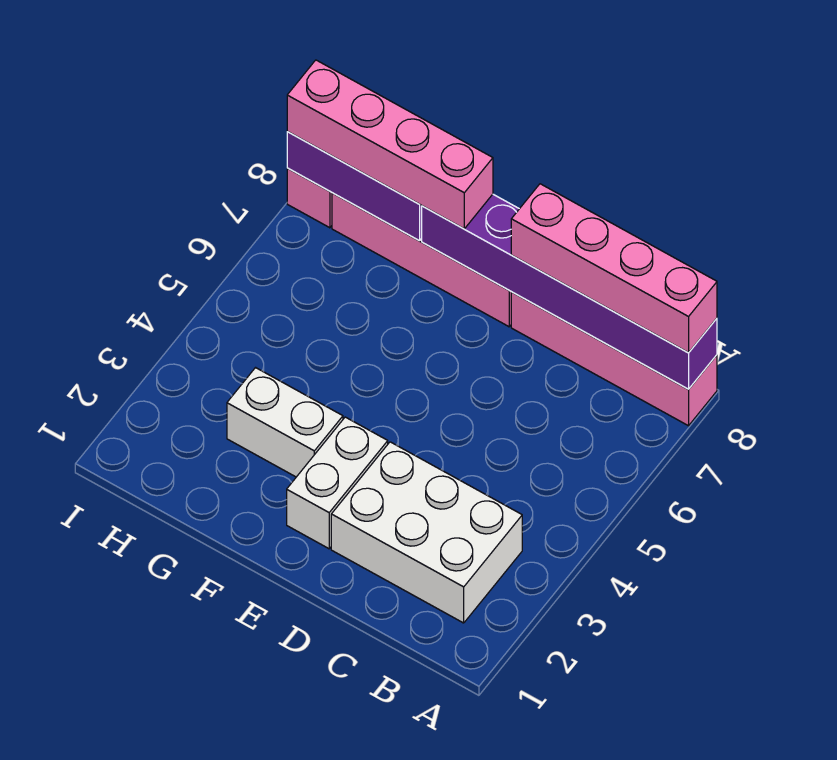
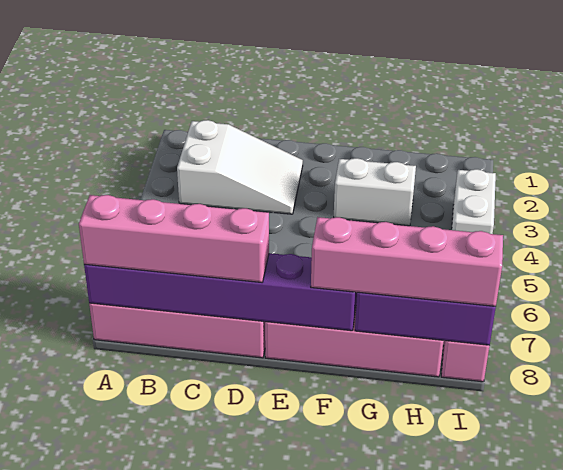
white brick B2:D3 level 1 -> white slope B2:D3 level 1 top B
white brick E2:E3 level 1 -> white brick I3:I4 level 1

